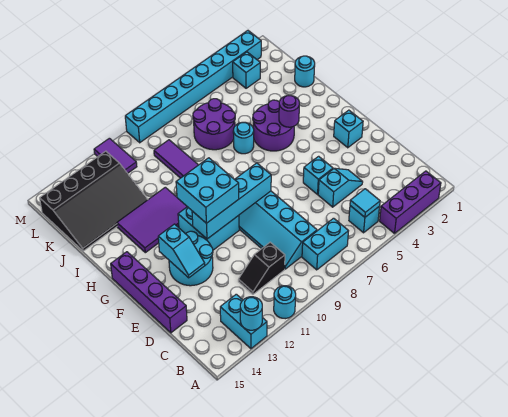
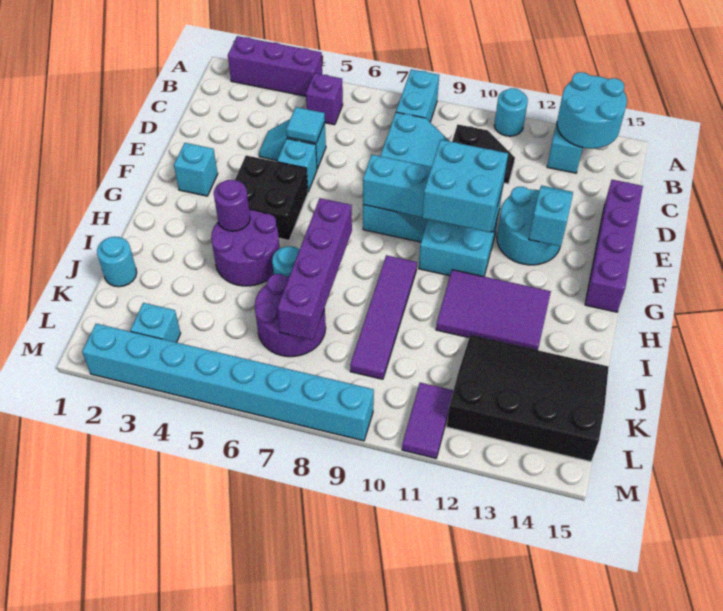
cyan round brick A13 level 2 -> cyan round brick A13:B14 level 2
cyan brick B5 level 1 -> purple brick B5 level 1
cyan tile B5 level 2 -> cyan tile D5 level 2
cyan brick B7:B8 level 1 -> cyan brick A8:B8 level 1
none -> black brick F4:G5 level 1
none -> purple brick H7:K7 level 2

